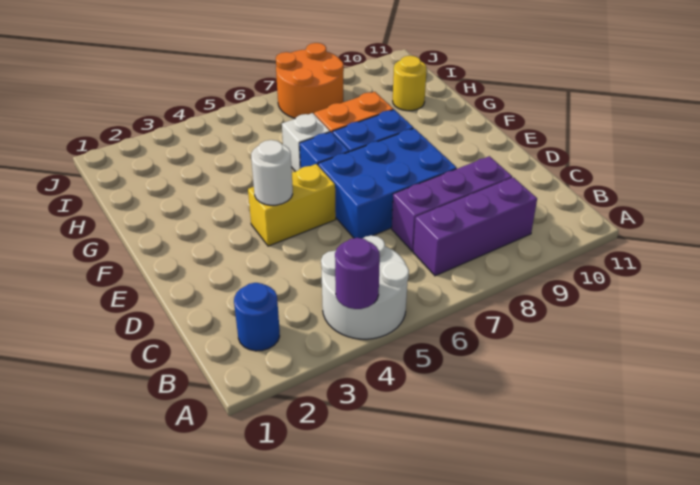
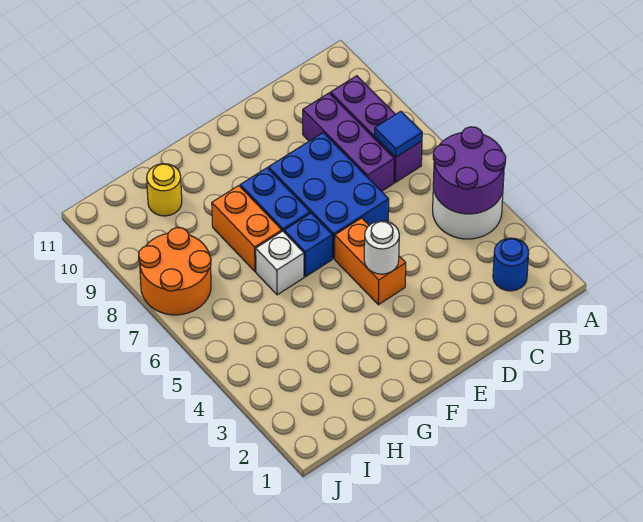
purple round brick A4 level 2 -> purple round brick A4:B5 level 2
none -> blue tile B7 level 2
yellow brick E4:E5 level 1 -> orange brick E4:E5 level 1

